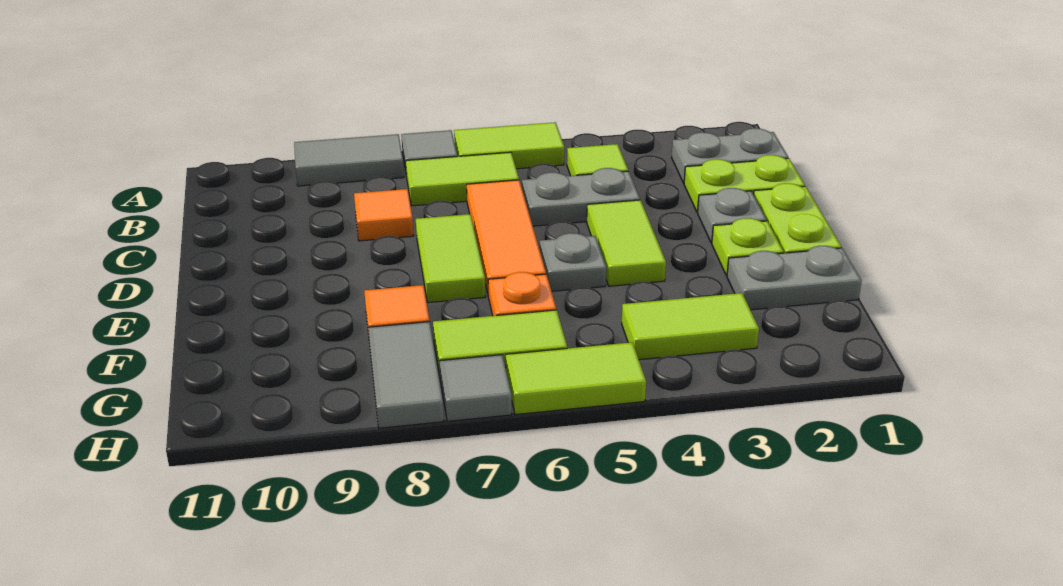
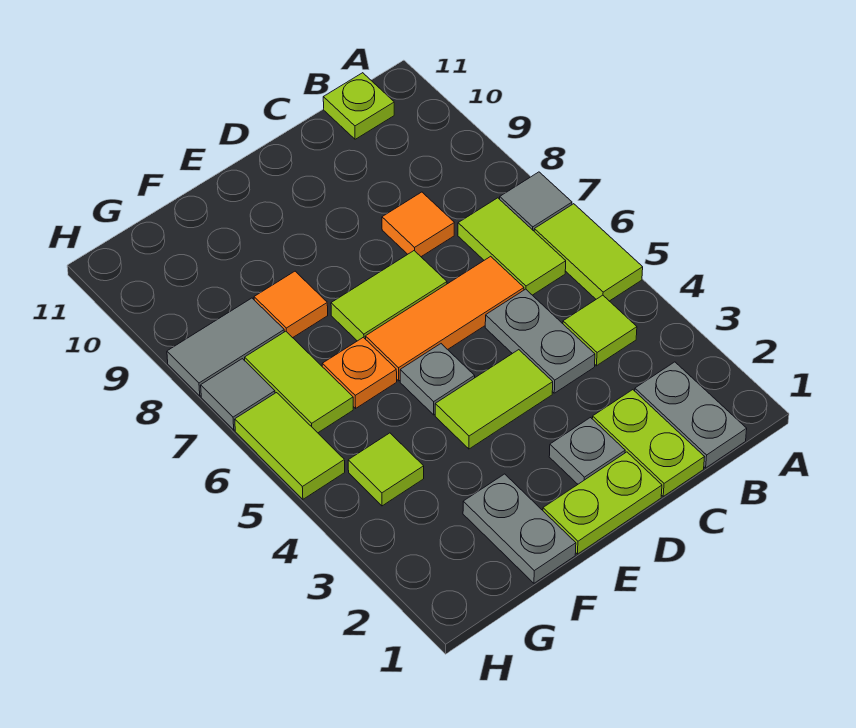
grey tile A8:A9 level 1 -> none
lime plate E2 level 1 -> lime plate B11 level 1
lime tile G3:G4 level 1 -> lime tile G4 level 1

